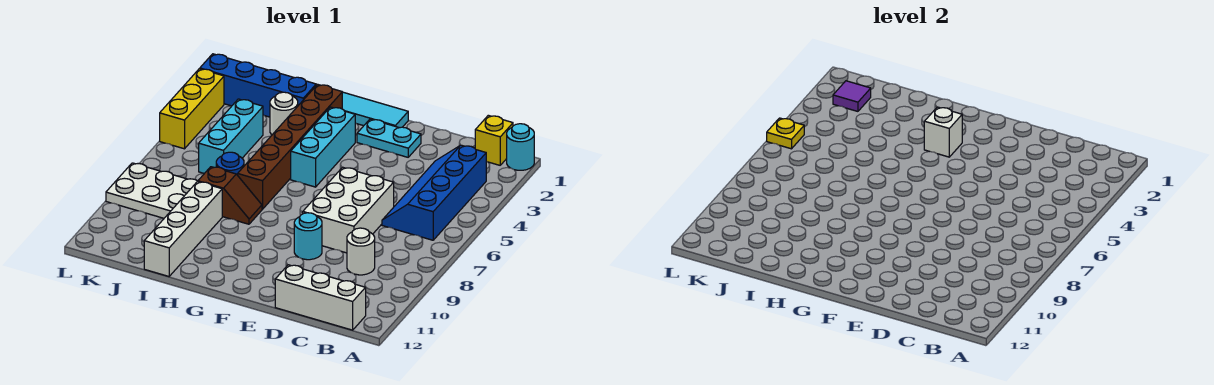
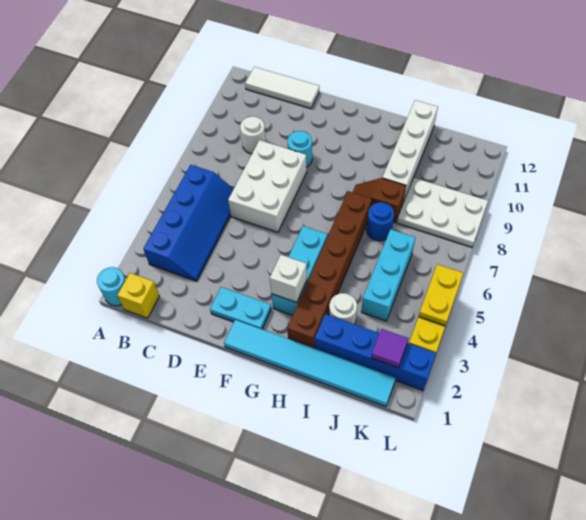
white brick B12:D12 level 1 -> white tile B12:D12 level 1
yellow plate L5 level 2 -> yellow plate L4:L5 level 2

